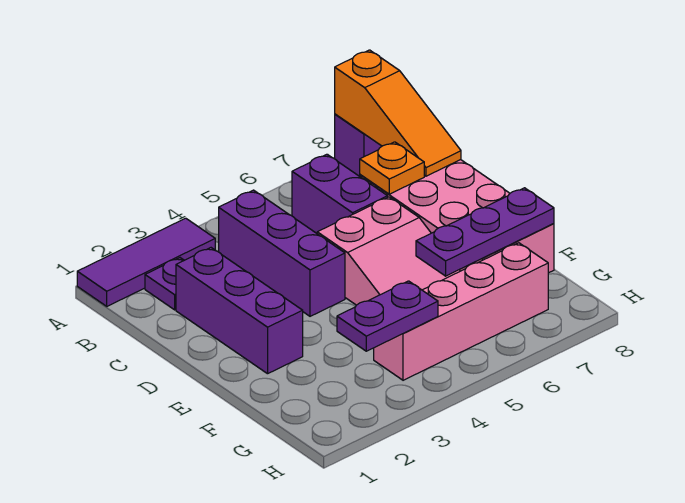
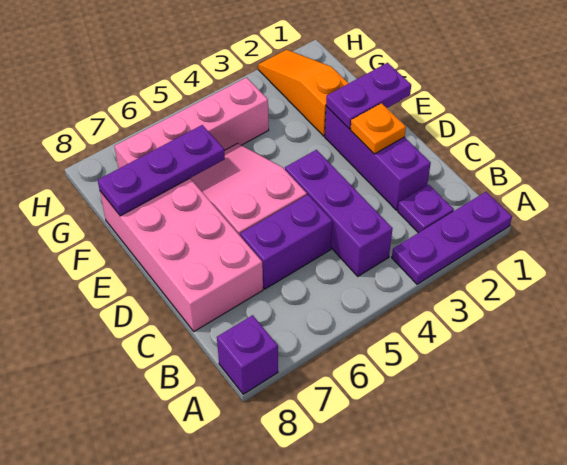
purple tile A1:A3 level 1 -> purple plate A1:A3 level 1
orange slope A8:C8 level 2 top A -> orange slope F2:H2 level 1 top F
purple brick B6:C6 level 1 -> purple brick C5:C6 level 1
orange plate C7 level 2 -> orange plate D2 level 2
purple plate G3:G4 level 2 -> purple plate E1:E2 level 2

